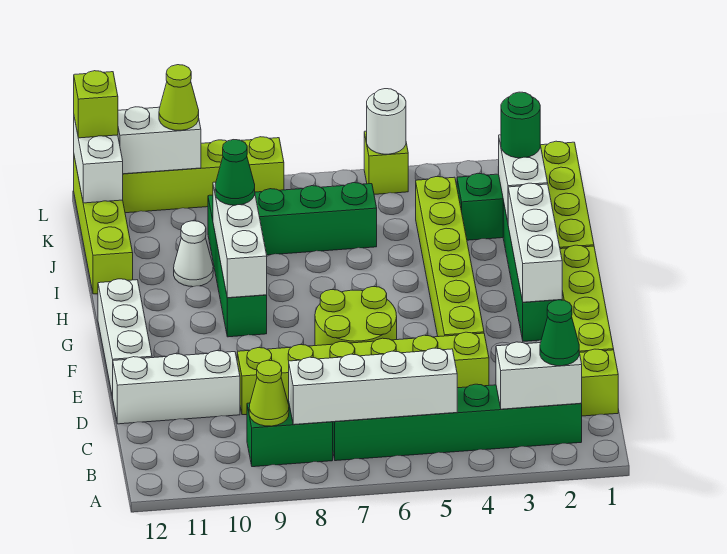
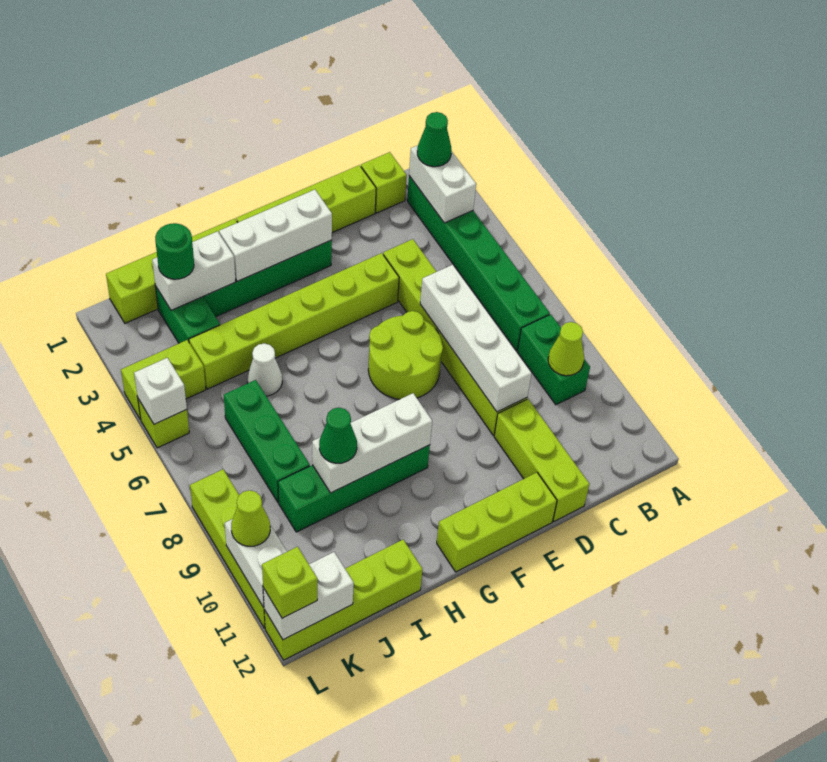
white brick B5:B8 level 2 -> white brick D6:D9 level 2
white brick D10:D12 level 1 -> lime brick D10:D12 level 1
white brick E12:G12 level 1 -> lime brick E12:G12 level 1
white cone I10 level 1 -> white cone I5 level 1
none -> lime brick K4:L4 level 1
white round brick L5 level 2 -> white brick L5 level 2

